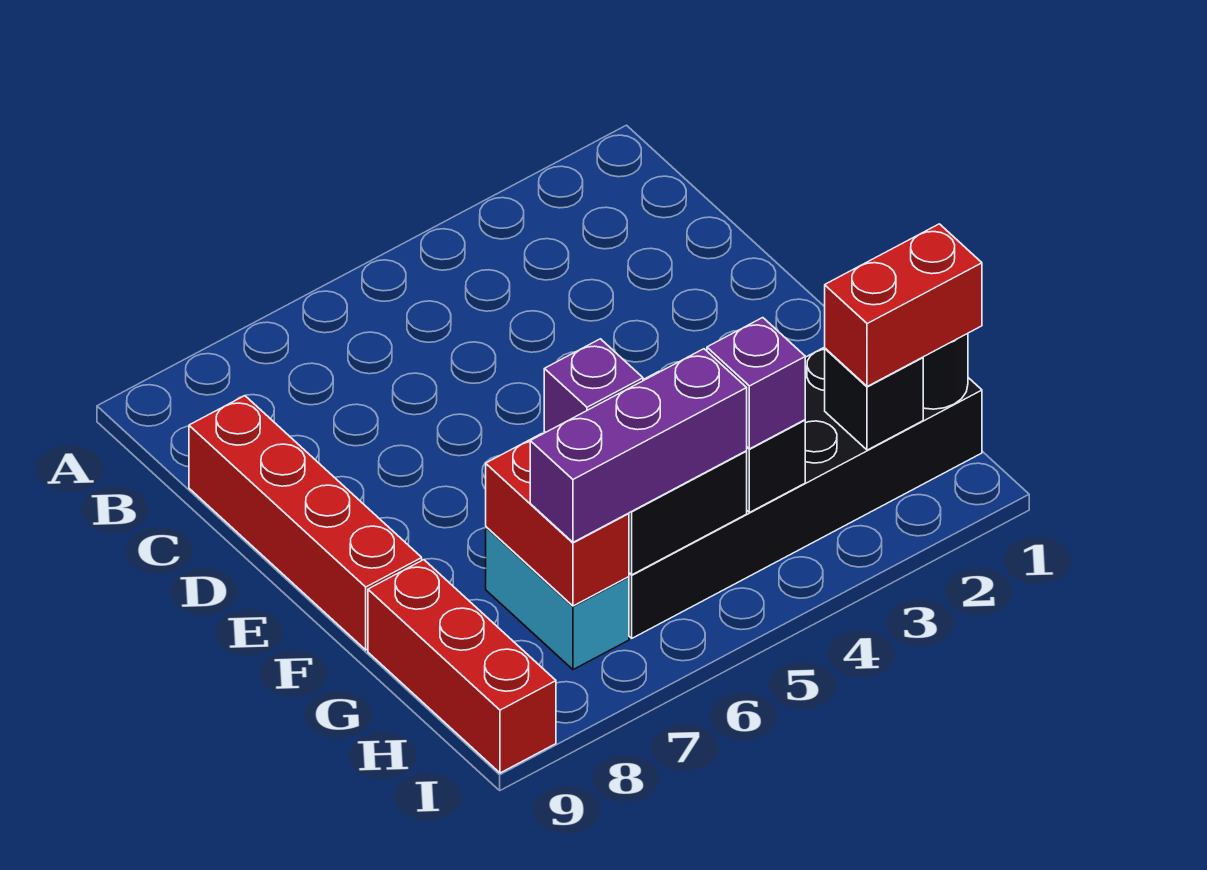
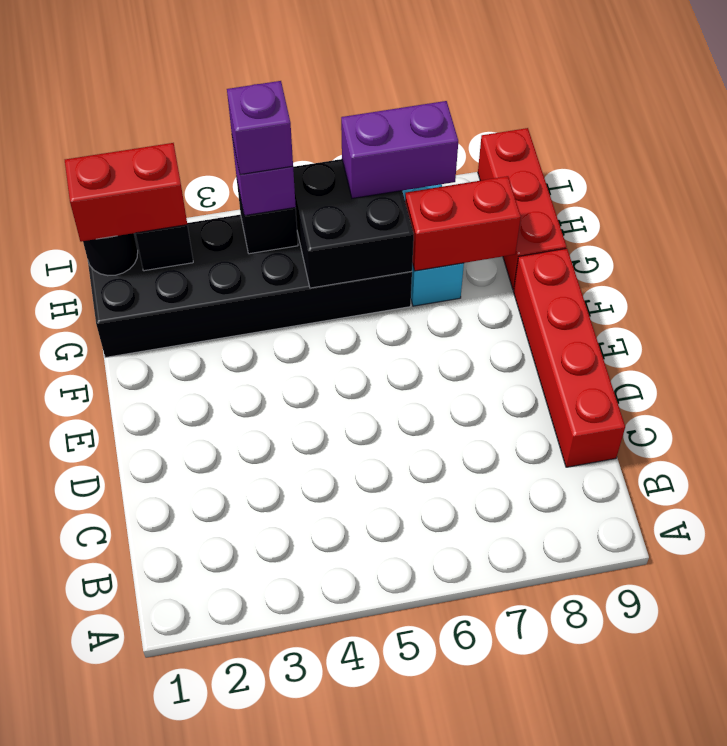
purple brick G6 level 3 -> purple brick H4 level 4
red brick G7:H7 level 2 -> red brick G7:G8 level 2
purple brick H5:H7 level 3 -> purple brick H6:H7 level 3

